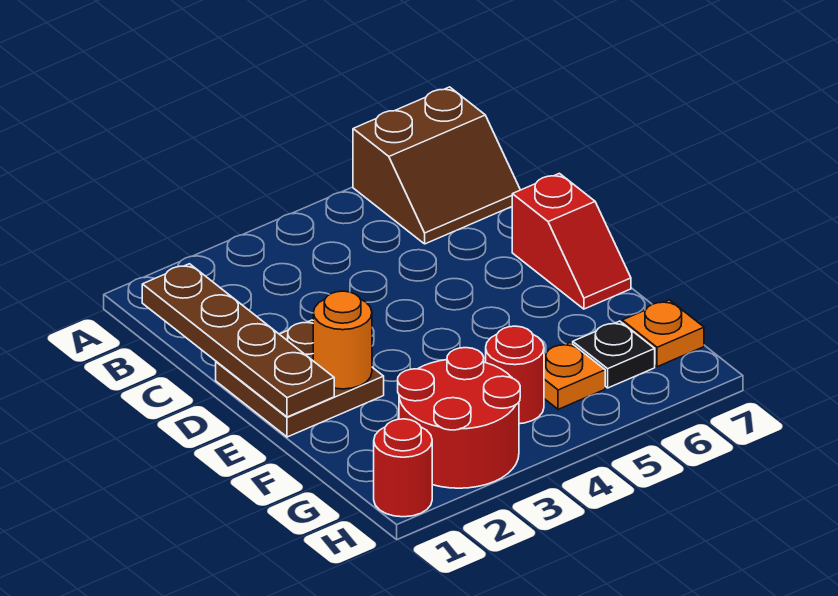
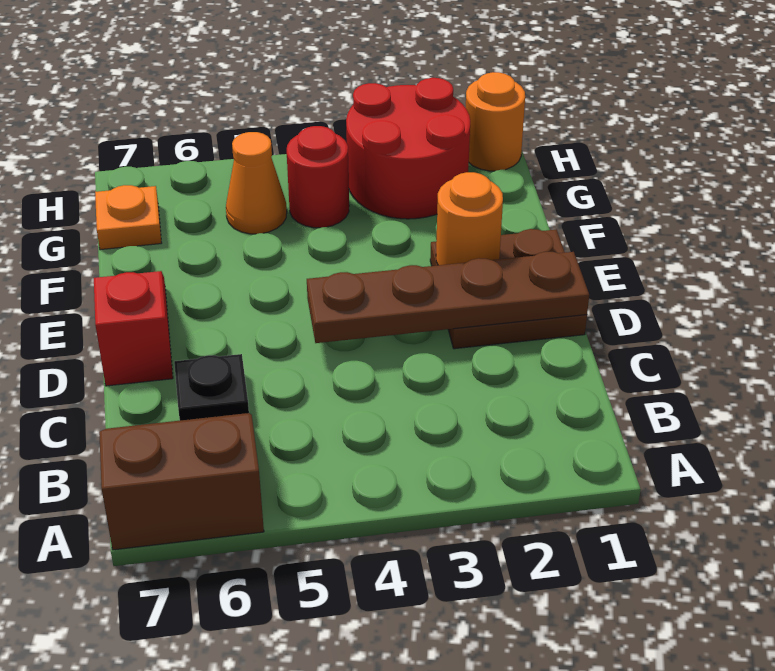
brown plate B1:E1 level 2 -> brown plate D1:D4 level 2
orange plate G5 level 1 -> orange cone G5 level 1
black plate G6 level 1 -> black plate C6 level 1
red round brick H1 level 1 -> orange round brick H1 level 1

